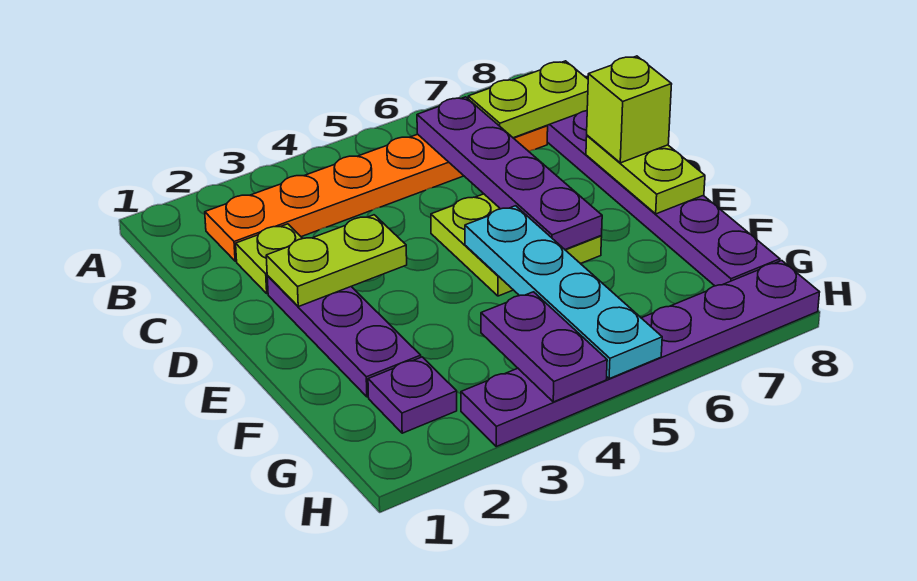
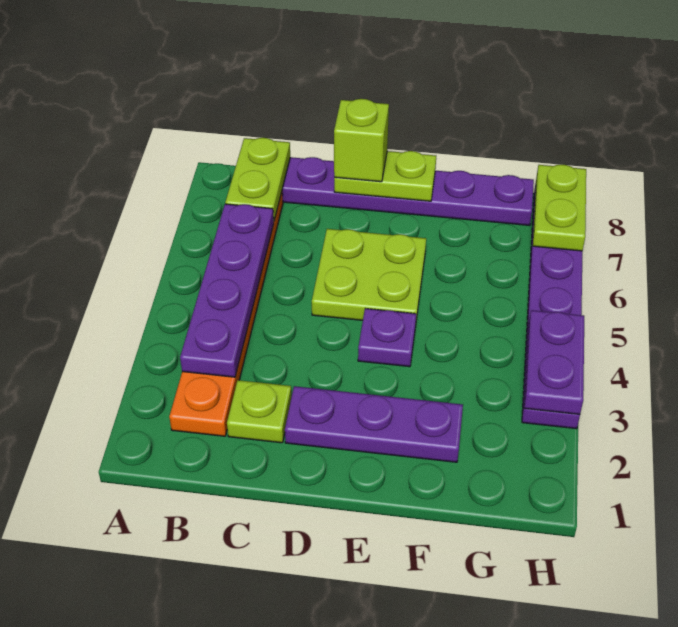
purple plate B6:E6 level 2 -> purple plate B3:B6 level 2
lime plate D2:D3 level 2 -> lime plate H7:H8 level 2
cyan plate E5:H5 level 2 -> none
purple plate G2 level 1 -> purple plate E4 level 1
purple plate G4:H4 level 2 -> purple plate H3:H4 level 2

